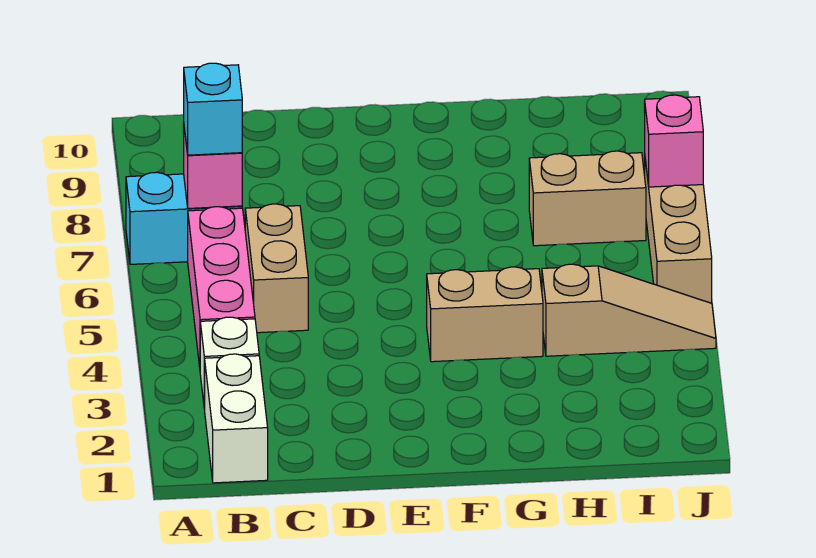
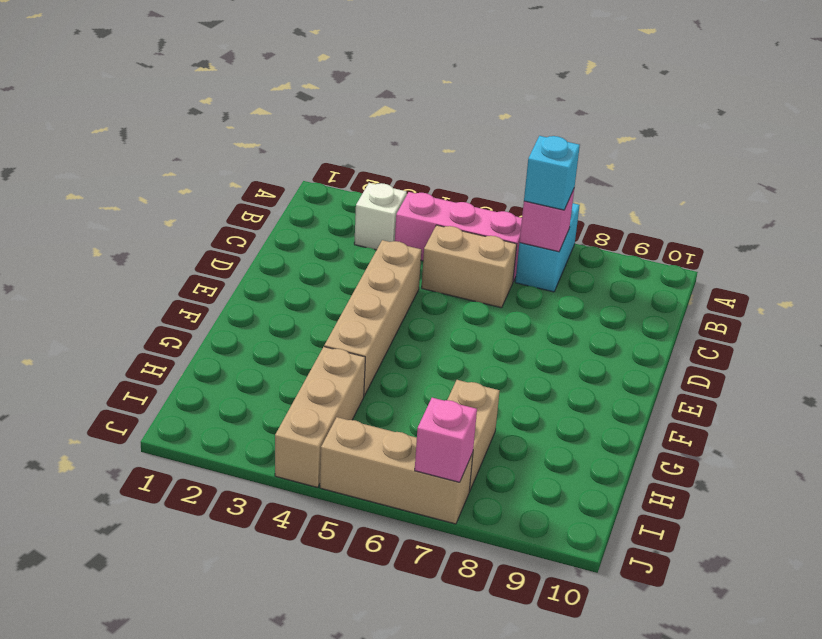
white brick B1:B2 level 1 -> none
tan brick F4:G4 level 1 -> tan brick D4:G4 level 1
tan slope H4:J4 level 1 top H -> tan brick H4:J4 level 1

